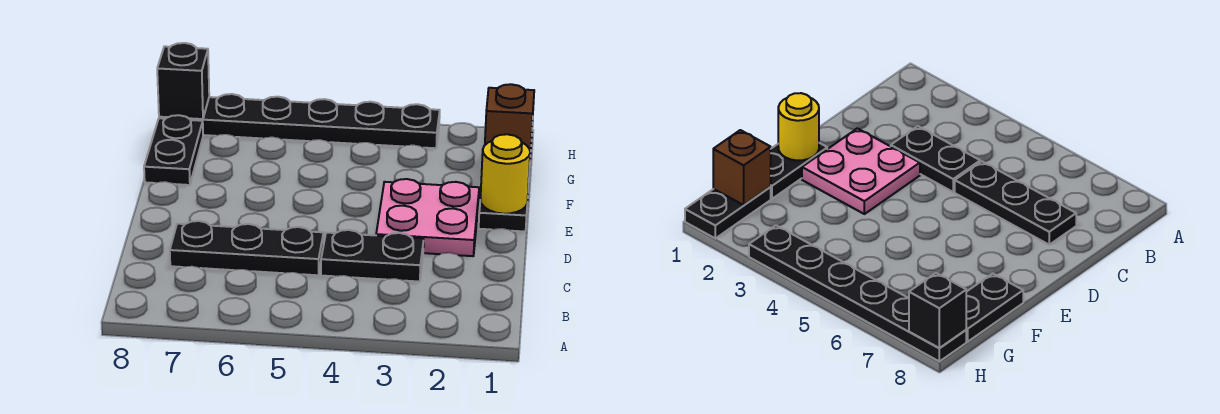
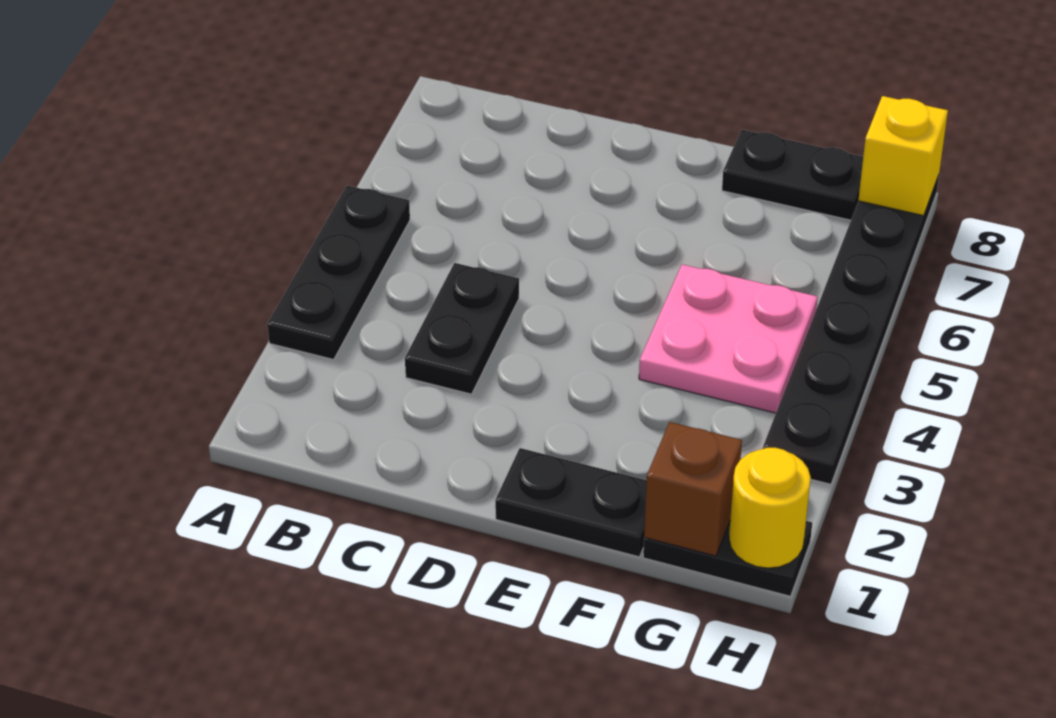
black plate C5:C7 level 1 -> black plate A3:A5 level 1
pink plate D2:E3 level 1 -> pink plate F4:G5 level 1
yellow round brick E1 level 2 -> yellow round brick H1 level 2
black brick H8 level 2 -> yellow brick H8 level 2

